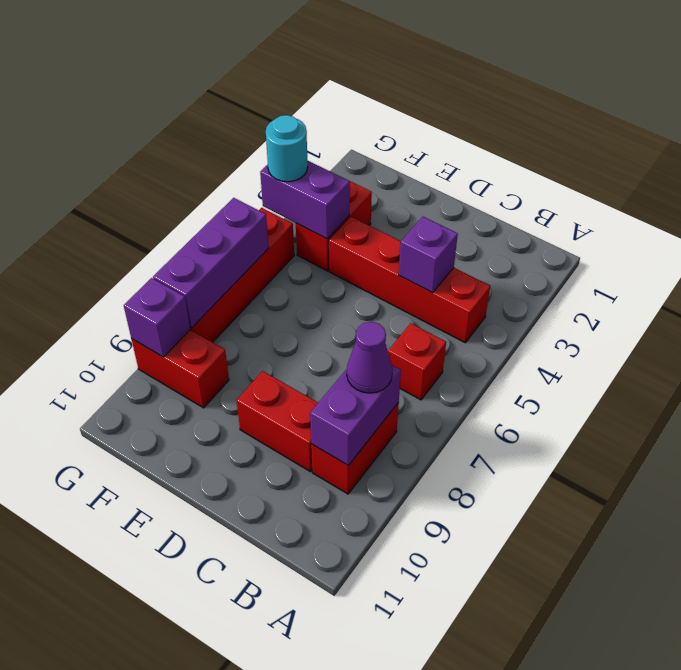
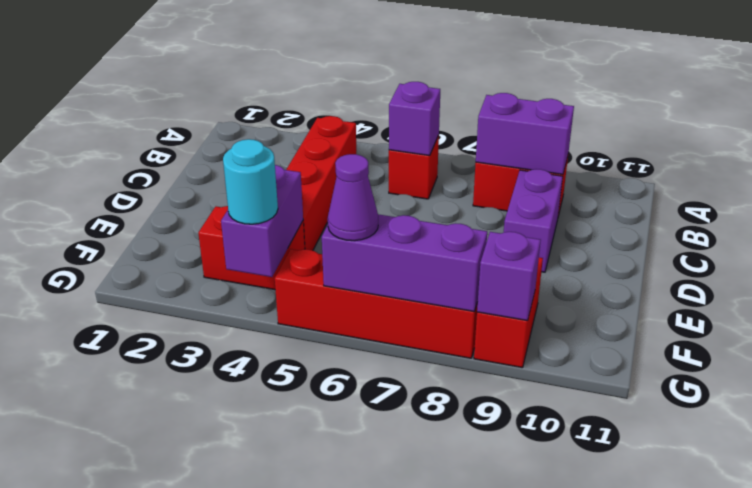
purple cone B8 level 3 -> purple cone G6 level 3
purple brick C4 level 2 -> purple brick B6 level 2
red brick C9:D9 level 1 -> purple brick C9:D9 level 1

